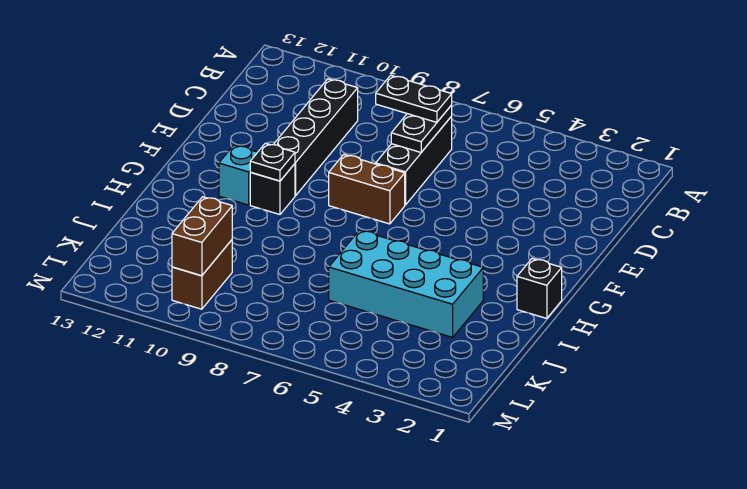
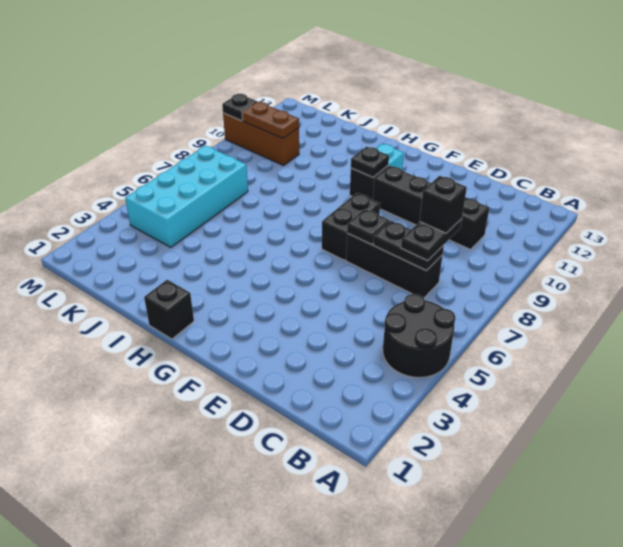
none -> black round brick A4:B5 level 1
none -> black brick C8 level 4
none -> black plate E7 level 2
brown brick F7:F8 level 1 -> black brick F7:F8 level 1
cyan brick I3:J6 level 1 -> cyan brick K4:L7 level 1
brown brick K10:L10 level 1 -> brown brick K10:M10 level 1
brown brick K10:L10 level 2 -> brown plate K10:L10 level 2
none -> black plate M10 level 2

